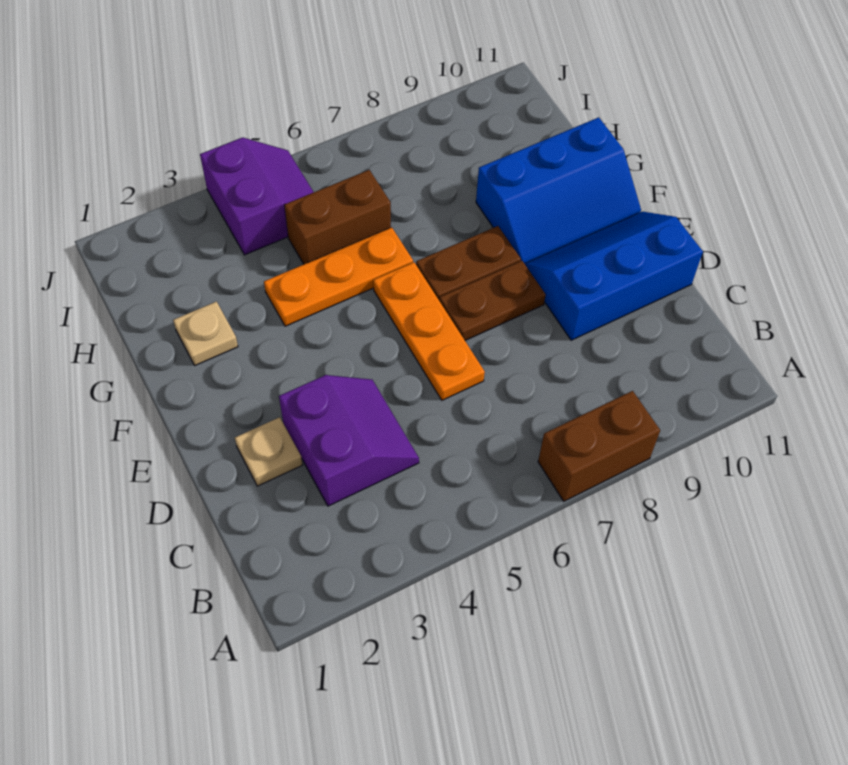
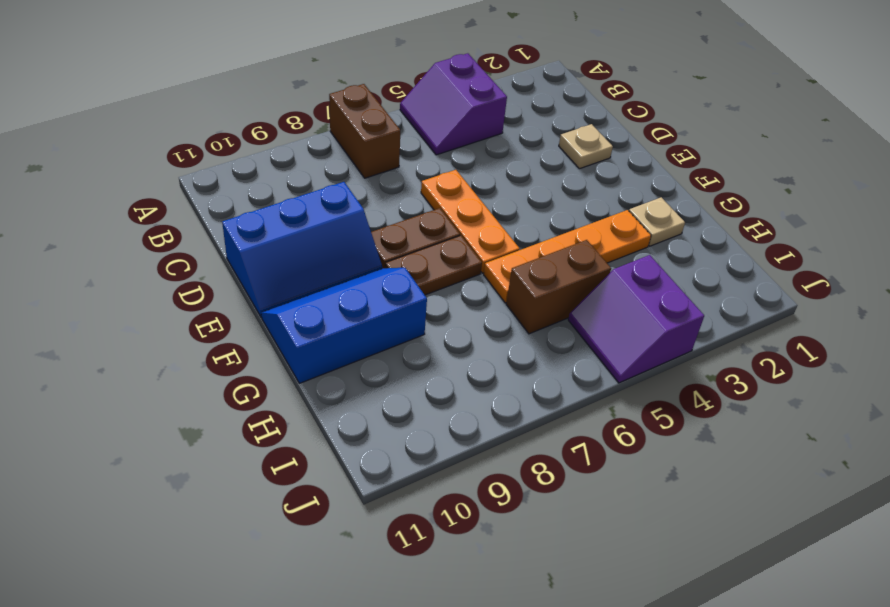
brown brick A7:A8 level 1 -> brown brick A7:B7 level 1
purple slope C3:D4 level 1 top 3 -> purple slope A4:B5 level 1 top 4
orange plate G4:G6 level 1 -> orange plate G3:G6 level 1

